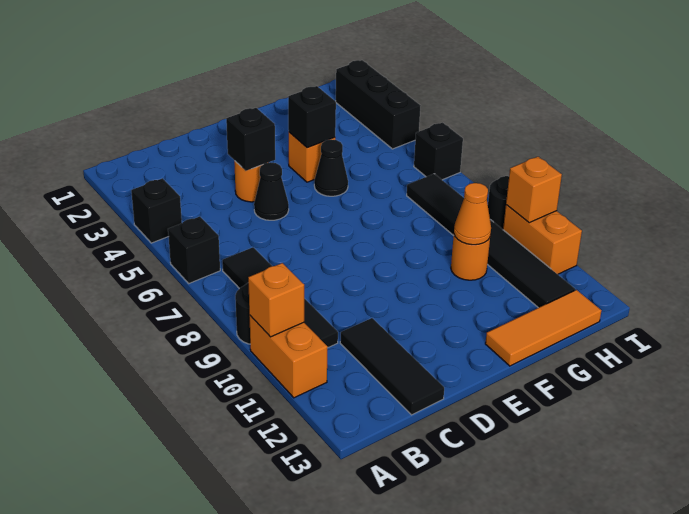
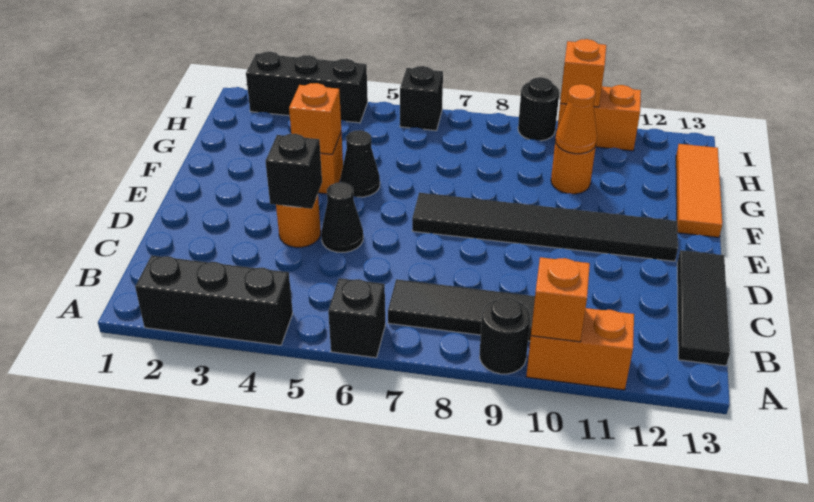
black brick A4 level 1 -> black brick A2:A4 level 1
black tile C11:C13 level 1 -> black tile B13:D13 level 1
black brick F4 level 2 -> orange brick F4 level 2
black tile H7:H12 level 1 -> black tile E7:E12 level 1

